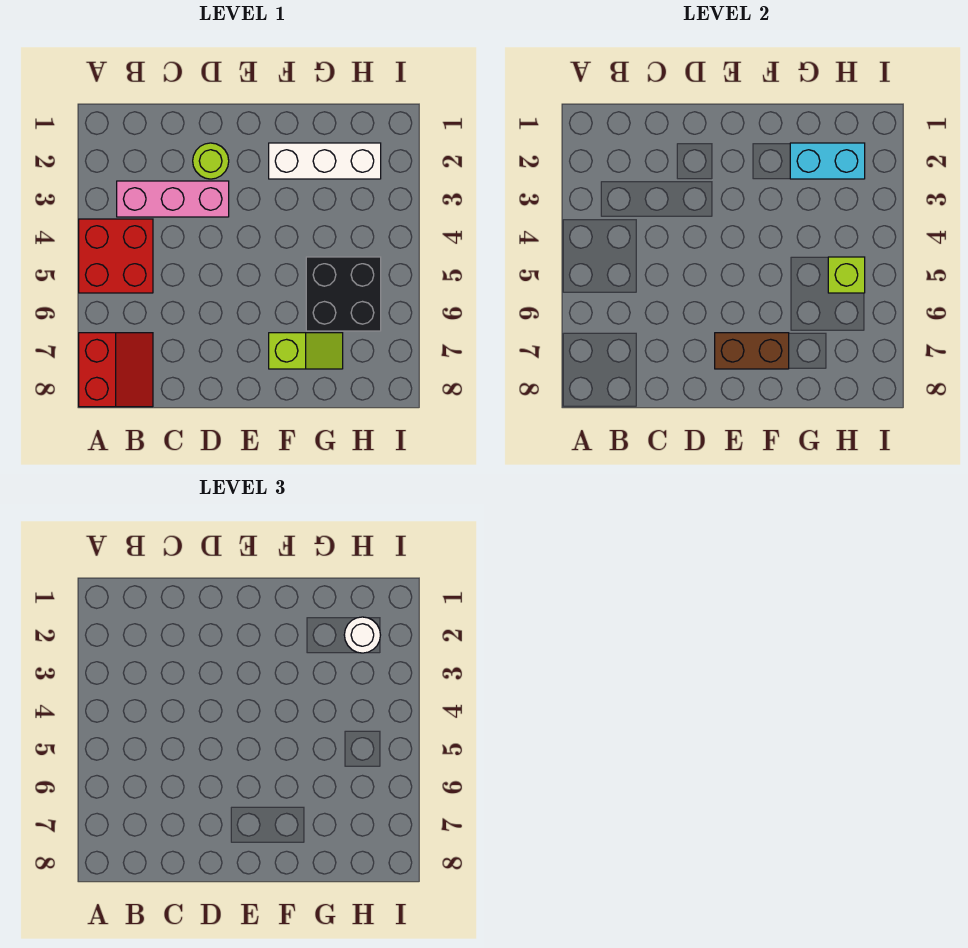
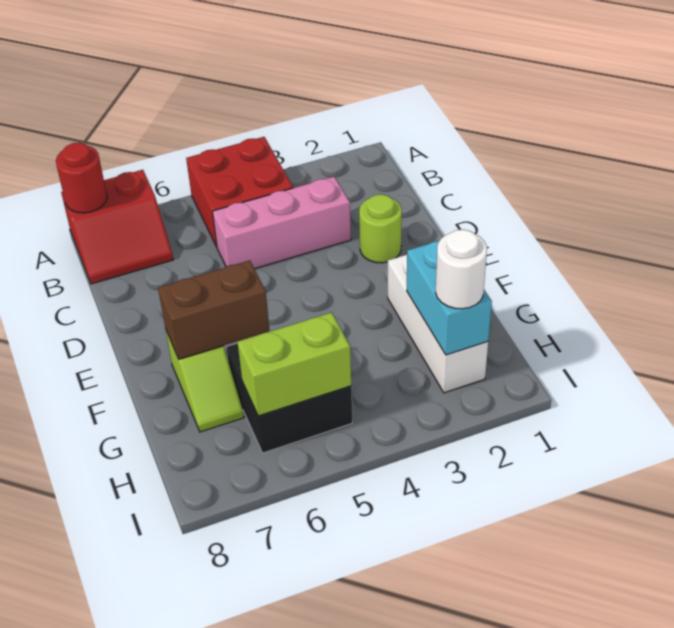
none -> red round brick A8 level 2
pink brick B3:D3 level 1 -> pink brick C3:C5 level 1
brown brick E7:F7 level 2 -> brown brick F6:F7 level 2
lime brick H5 level 2 -> lime brick H5:H6 level 2

